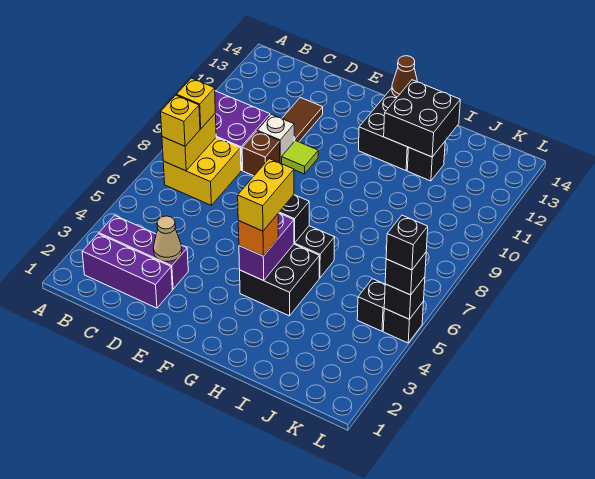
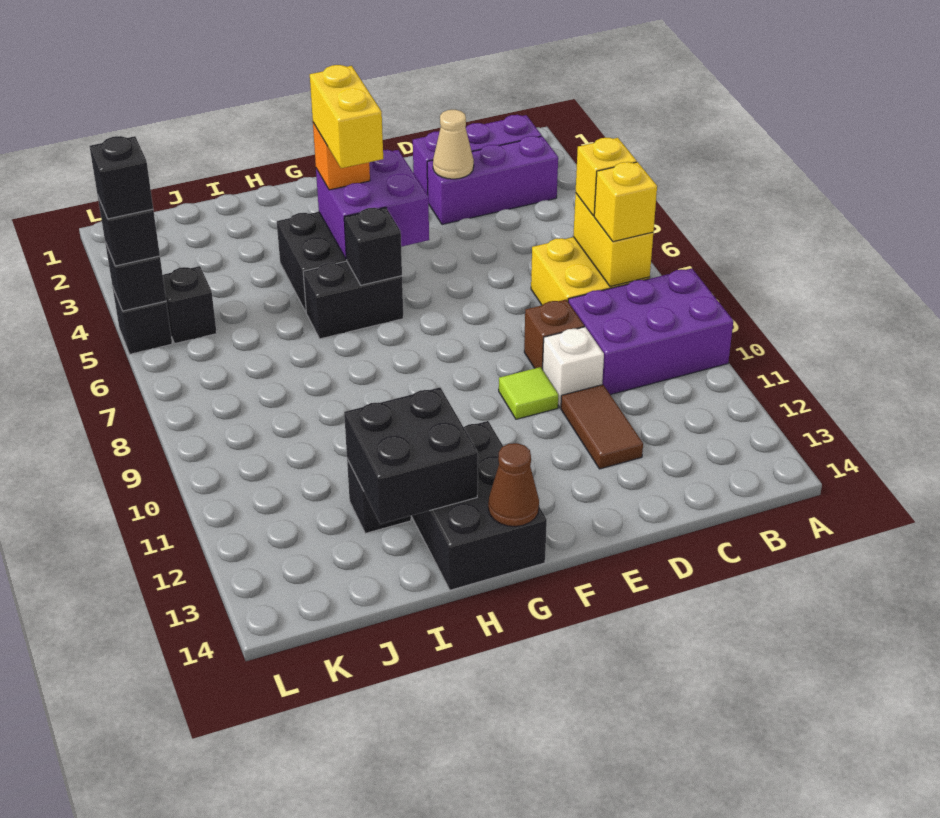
purple brick G4:G5 level 2 -> purple brick F4:G5 level 2

